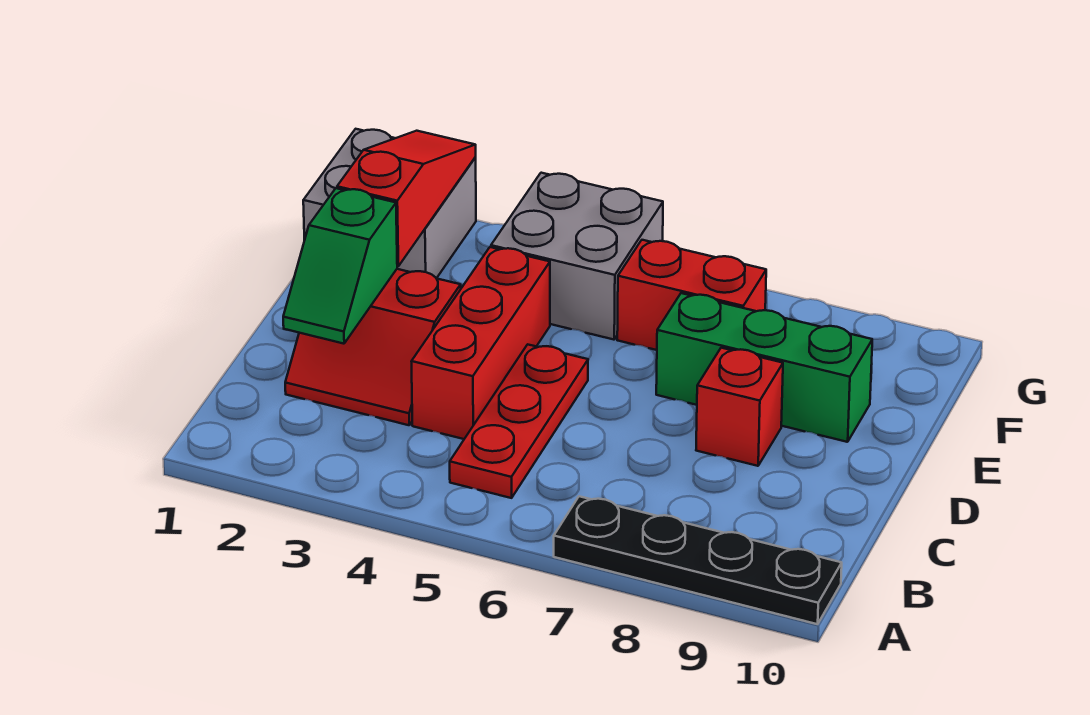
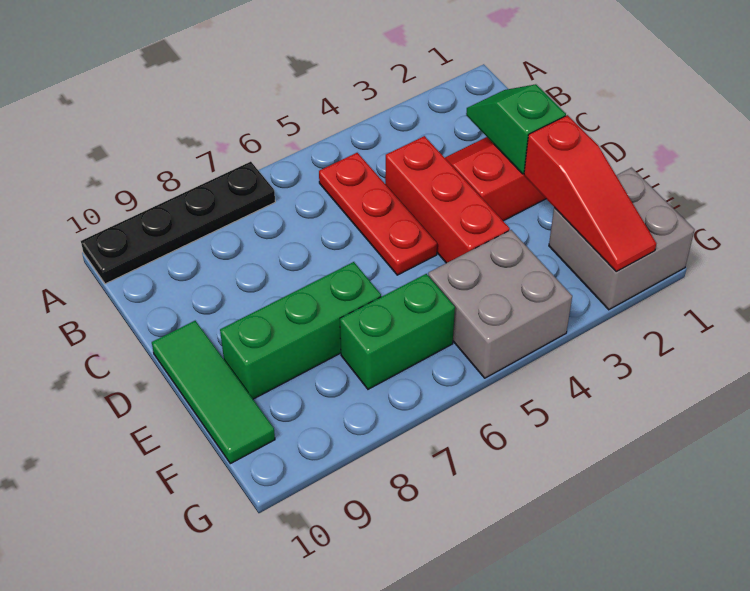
red brick D8 level 1 -> none
none -> green tile D10:F10 level 1
red brick F6:F7 level 1 -> green brick F6:F7 level 1

